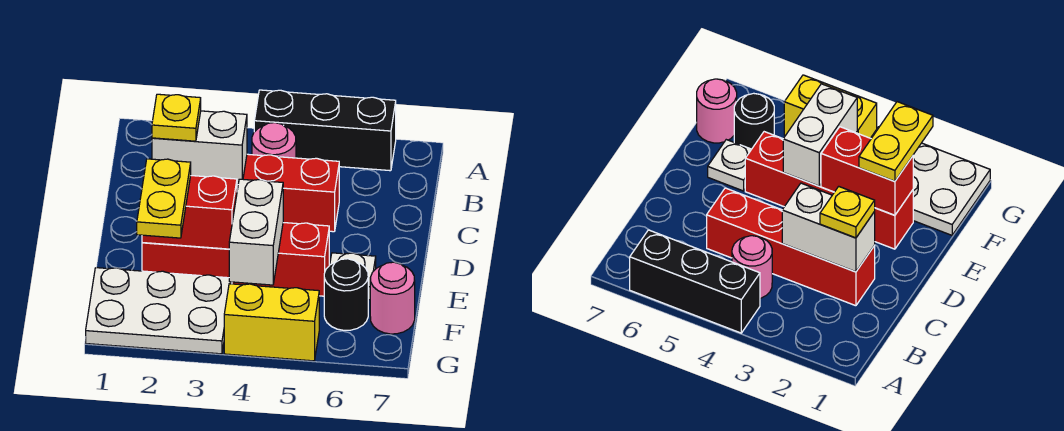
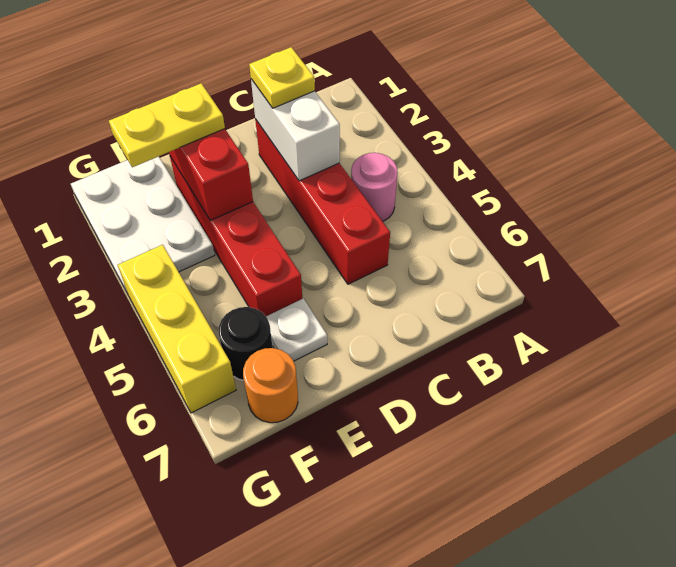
black brick A4:A6 level 1 -> none
white brick E4:F4 level 2 -> none
pink round brick F7 level 1 -> orange round brick F7 level 1
yellow brick G4:G5 level 1 -> yellow brick G4:G6 level 1

